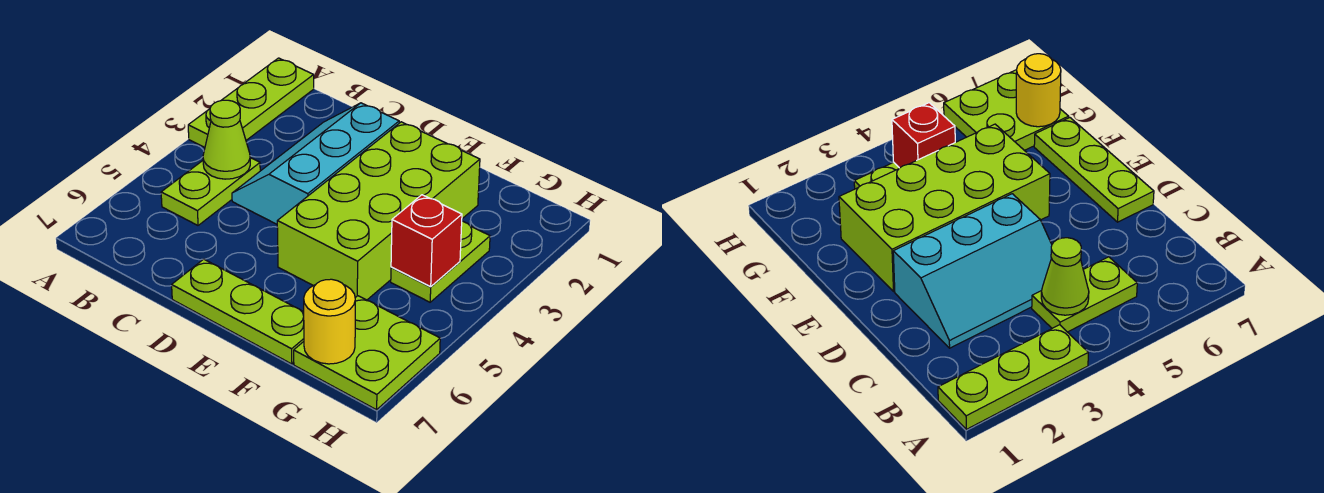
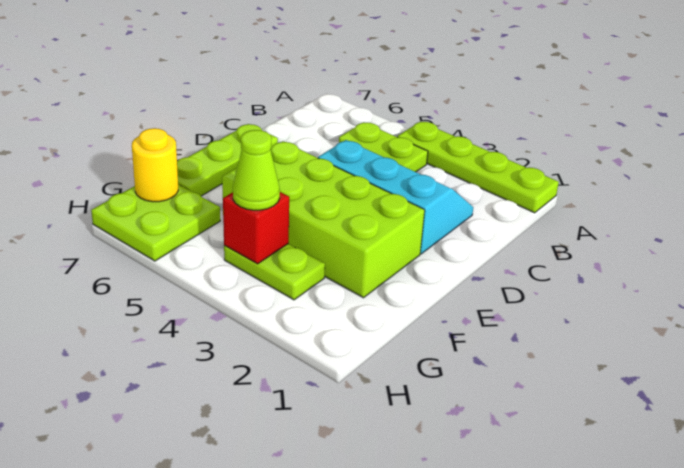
lime plate A1:A3 level 1 -> lime plate A1:A4 level 1
lime cone B4 level 2 -> lime cone G4 level 3

